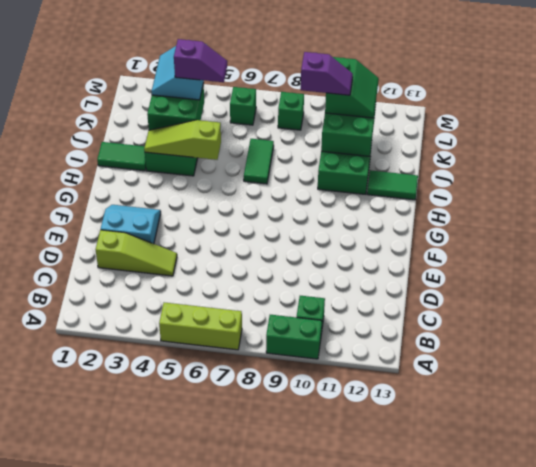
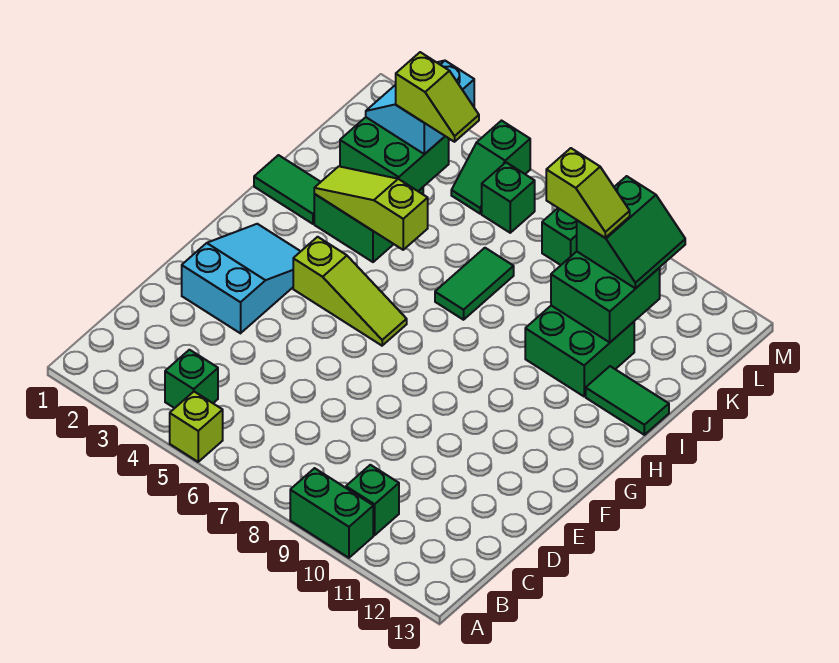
lime brick A5:A7 level 1 -> lime brick A5 level 1
none -> green brick B4 level 1
lime slope D2:D4 level 1 top 2 -> lime slope G4:G6 level 1 top 4
cyan slope E2:F3 level 1 top E -> cyan slope E2:G3 level 1 top E
purple slope K4:K5 level 4 top 4 -> lime slope K4:K5 level 4 top 4
purple slope K9:K10 level 4 top 9 -> lime slope K9:K10 level 4 top 9
none -> green slope L5:M5 level 1 top M

